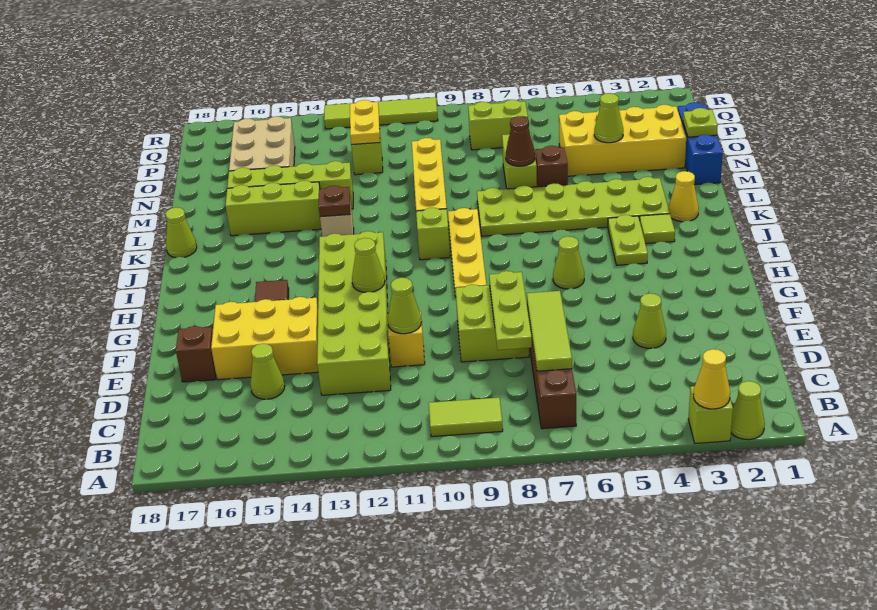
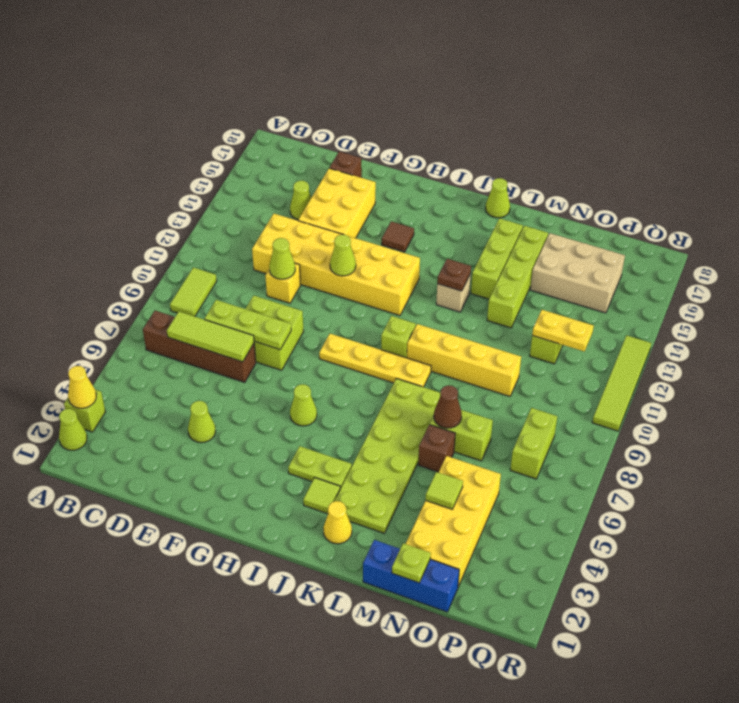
lime brick D12:I13 level 1 -> yellow brick D12:I13 level 1
lime cone N4 level 2 -> lime tile N4 level 2

